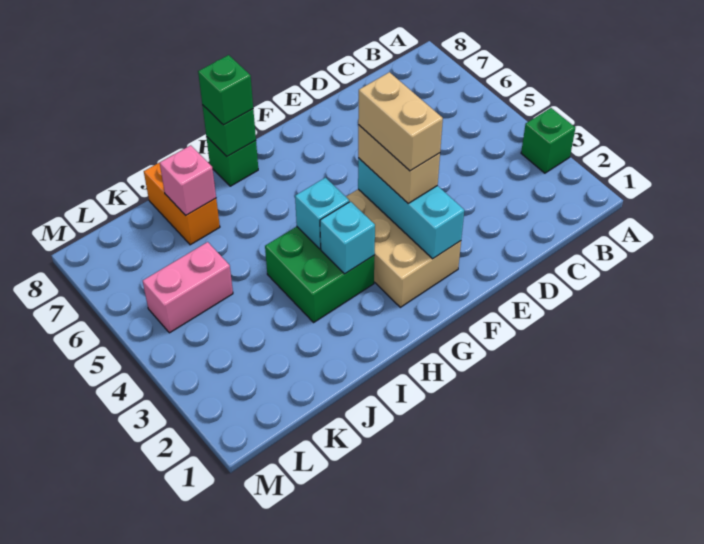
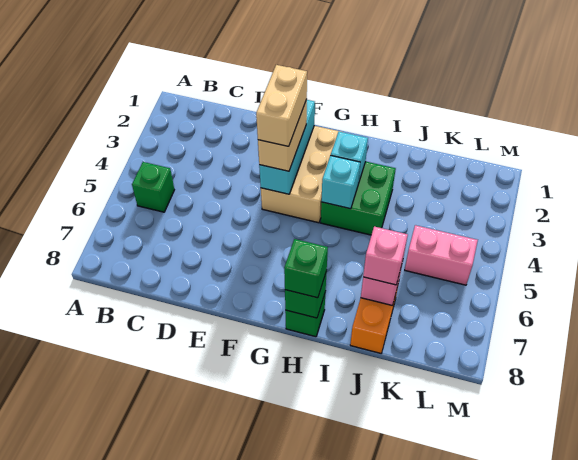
green brick A3 level 1 -> green brick B5 level 1
none -> pink brick J7 level 3

